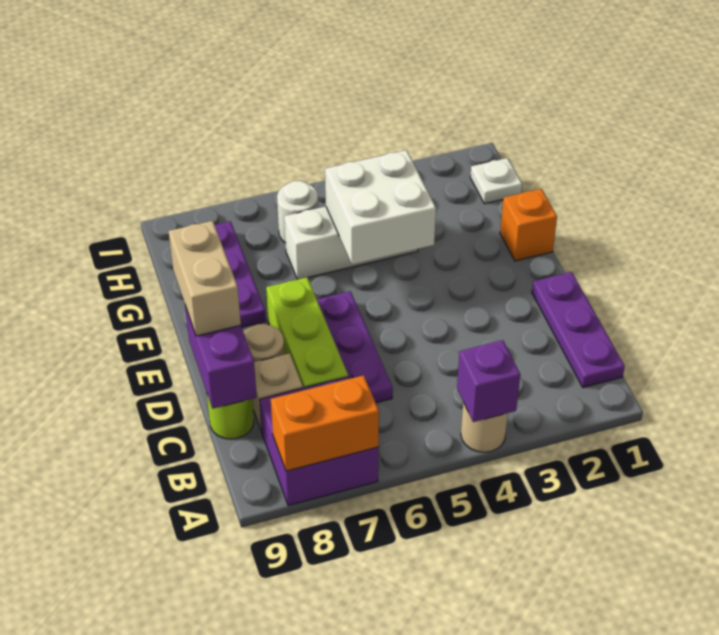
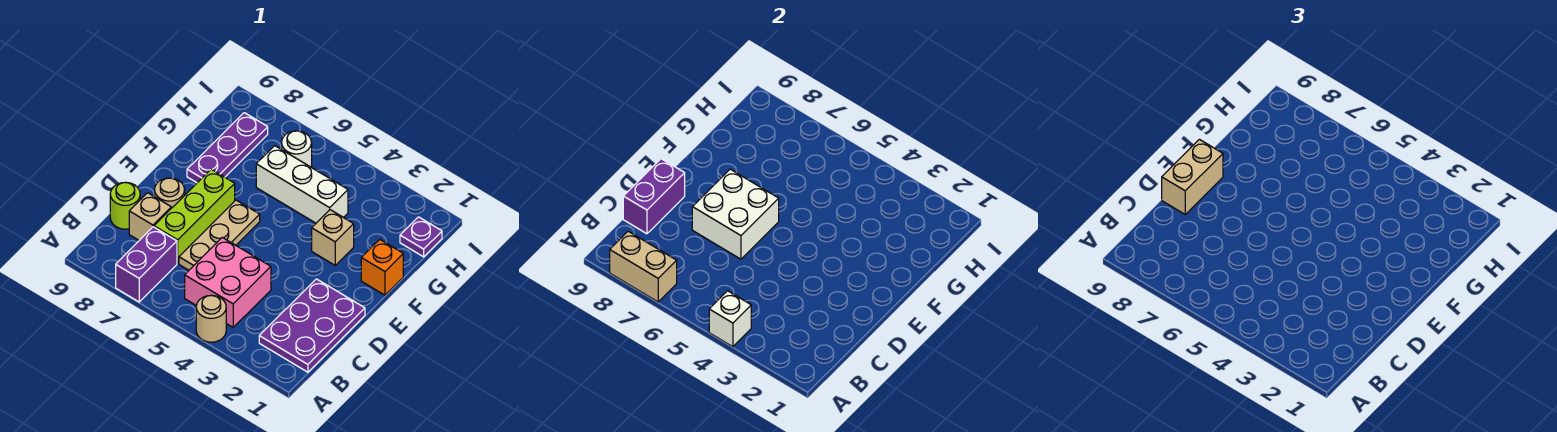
purple brick A4 level 2 -> white brick A4 level 2
purple brick A7:B8 level 1 -> purple brick A7:B7 level 1
orange brick A7:A8 level 2 -> tan brick A7:A8 level 2
purple plate B1:D1 level 1 -> purple plate B1:D2 level 1
none -> pink brick B4:C5 level 1
purple plate C6:E6 level 1 -> tan plate C6:E6 level 1
none -> tan brick F3 level 1
white brick F4:G5 level 2 -> white brick D6:E7 level 2
white plate H1 level 1 -> purple plate H1 level 1

